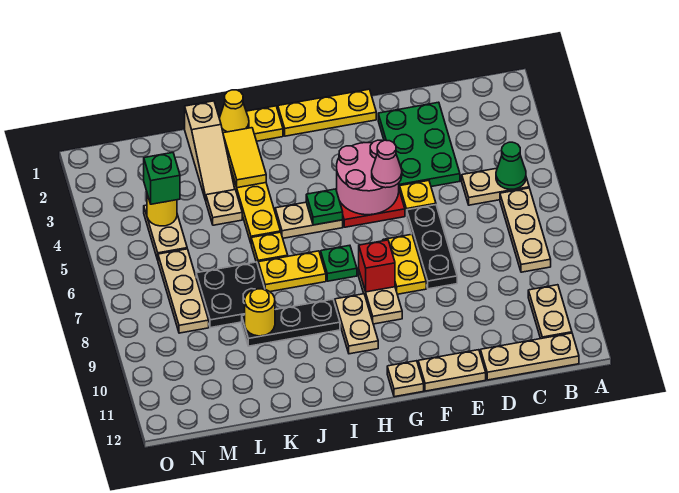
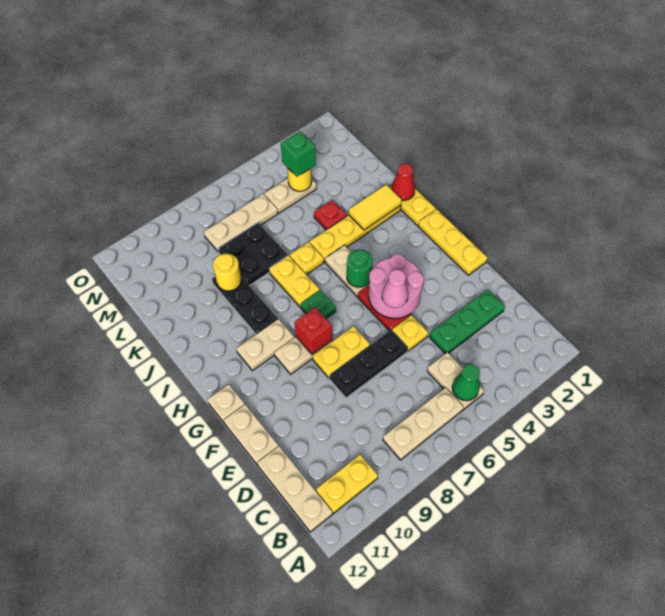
tan plate B10:B11 level 1 -> yellow plate B10:B11 level 1
green plate D2:E4 level 1 -> green plate D2:D4 level 1
green plate H5 level 2 -> green round brick H5 level 2
yellow cone J1 level 2 -> red cone J1 level 2
tan slope K1:K3 level 1 top 1 -> none
tan plate K4 level 1 -> red plate K4 level 1

